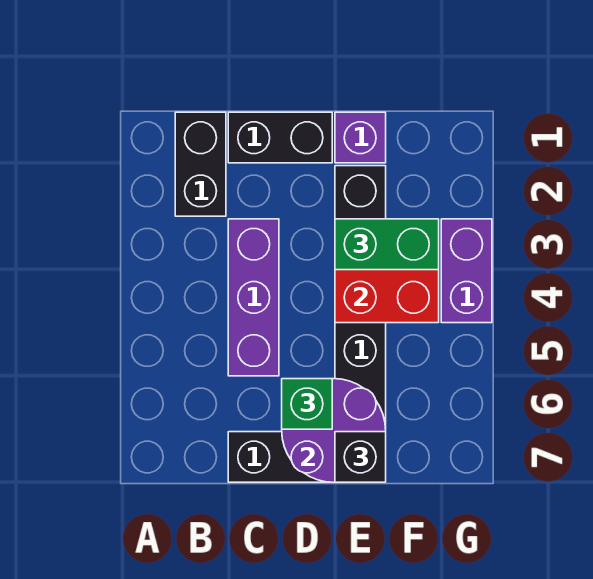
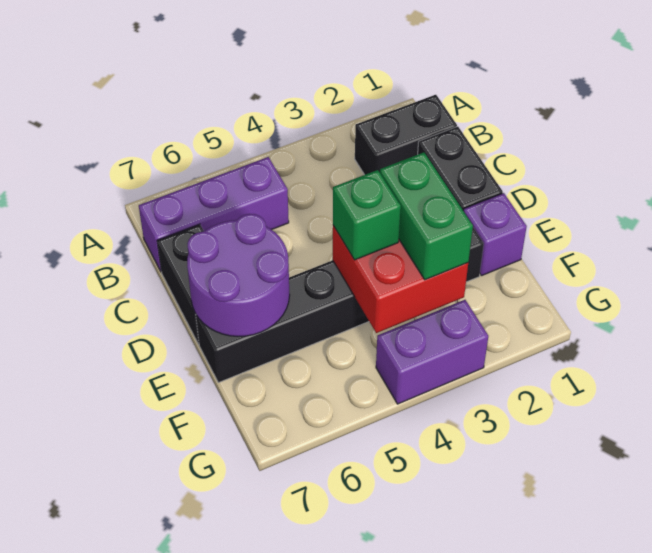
purple brick C3:C5 level 1 -> purple brick B5:B7 level 1
green brick D6 level 3 -> green brick E4 level 3
black brick E7 level 3 -> none

